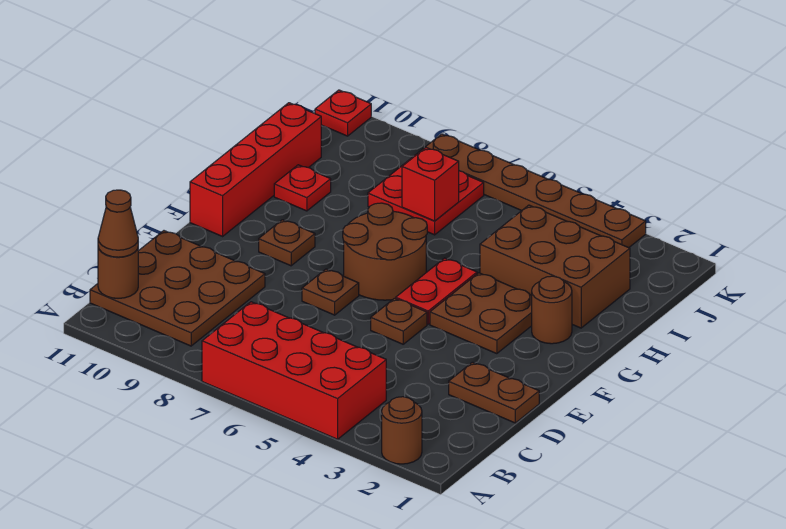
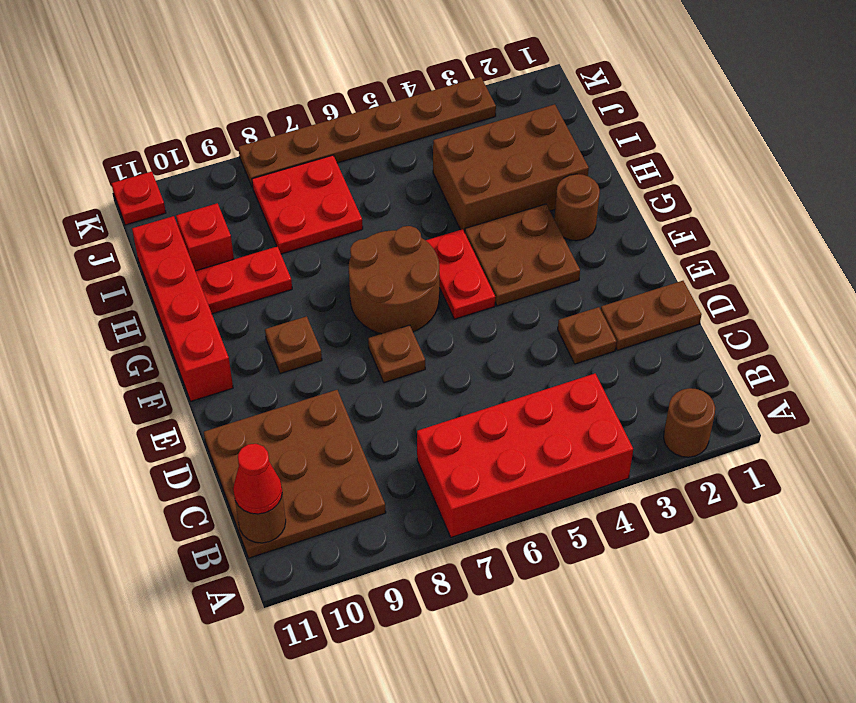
brown cone B11 level 3 -> red cone B11 level 3
brown plate E5 level 1 -> brown plate D3 level 1
red plate H10 level 1 -> red plate H9:H10 level 1
red brick I7 level 2 -> red brick I10 level 1

